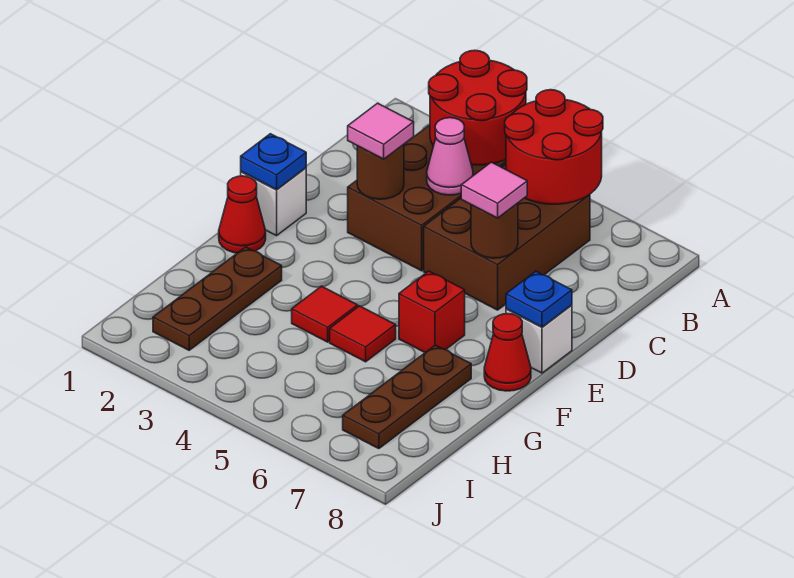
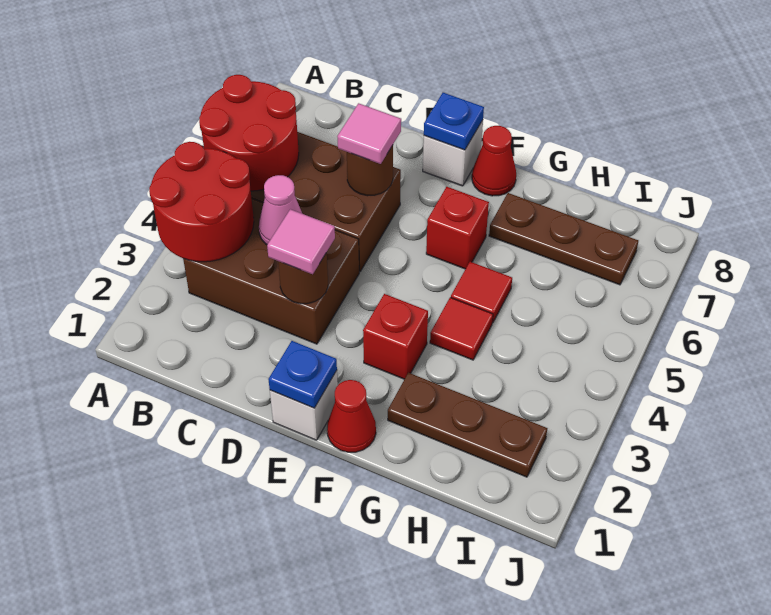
none -> red brick F3 level 1

